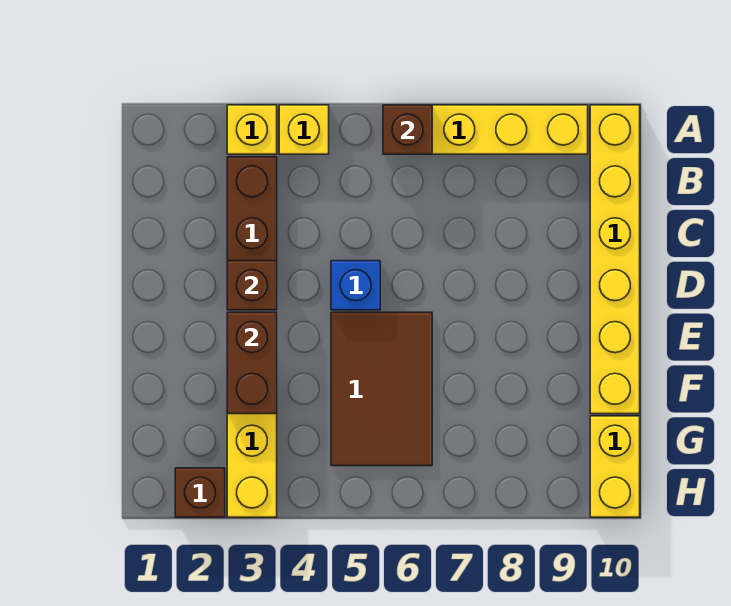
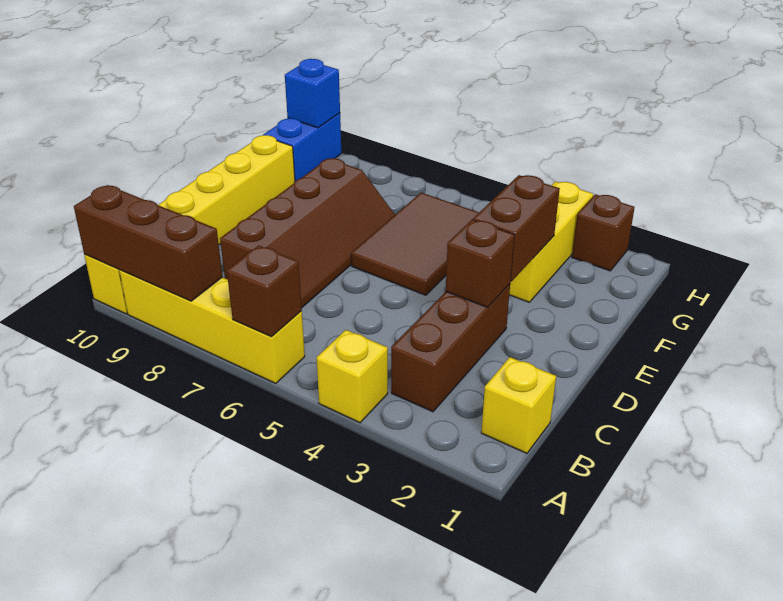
yellow brick A3 level 1 -> yellow brick B1 level 1
none -> brown brick A8:A10 level 2
none -> brown slope C7:F8 level 1 top 8
blue brick D5 level 1 -> blue brick H10 level 2
yellow brick G10:H10 level 1 -> blue brick G10:H10 level 1

